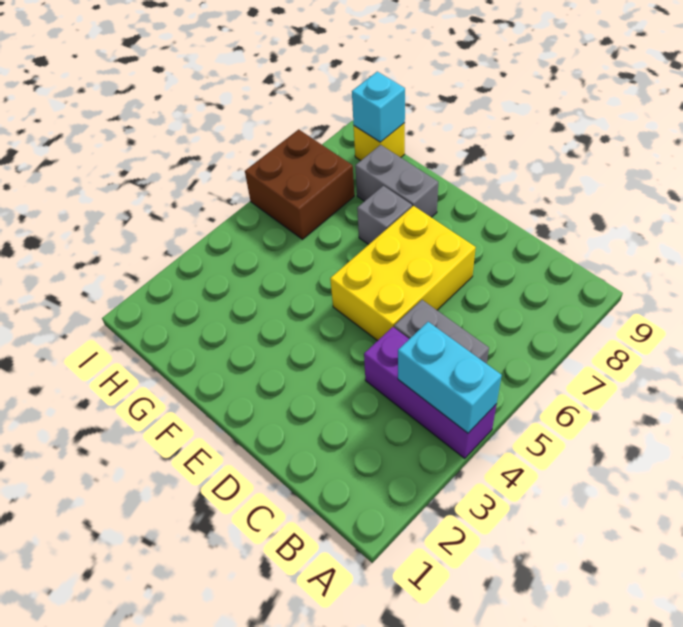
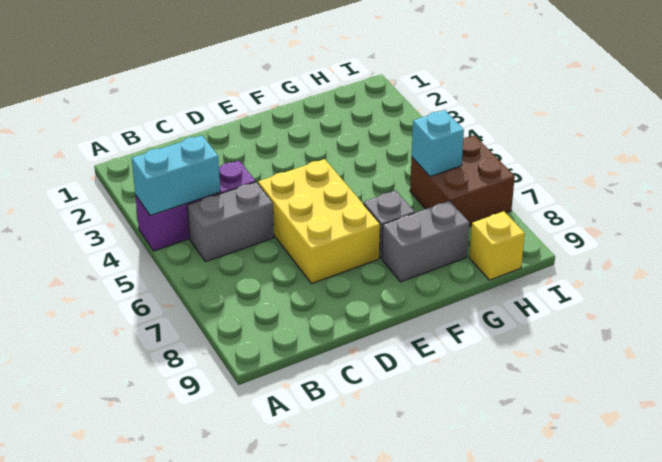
cyan brick H9 level 2 -> cyan brick H6 level 2

